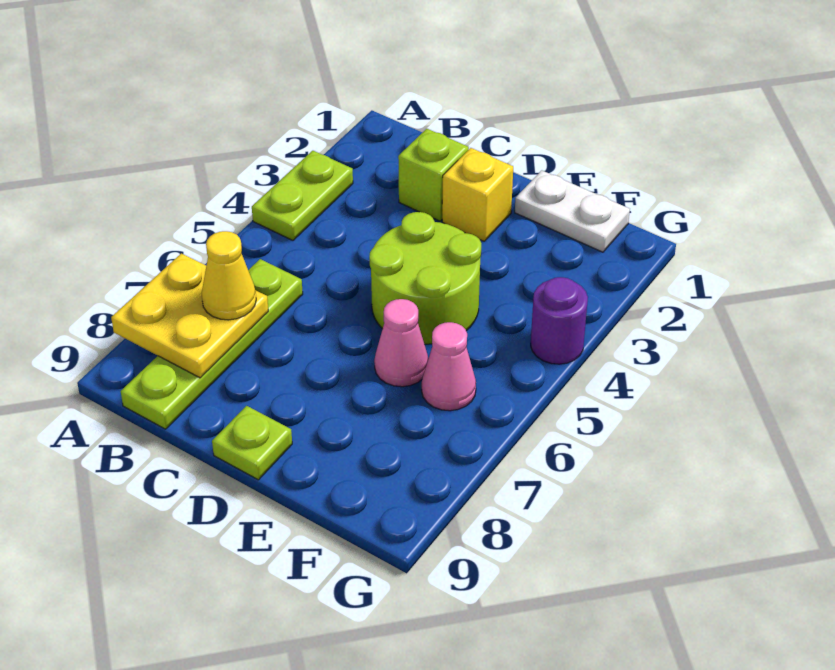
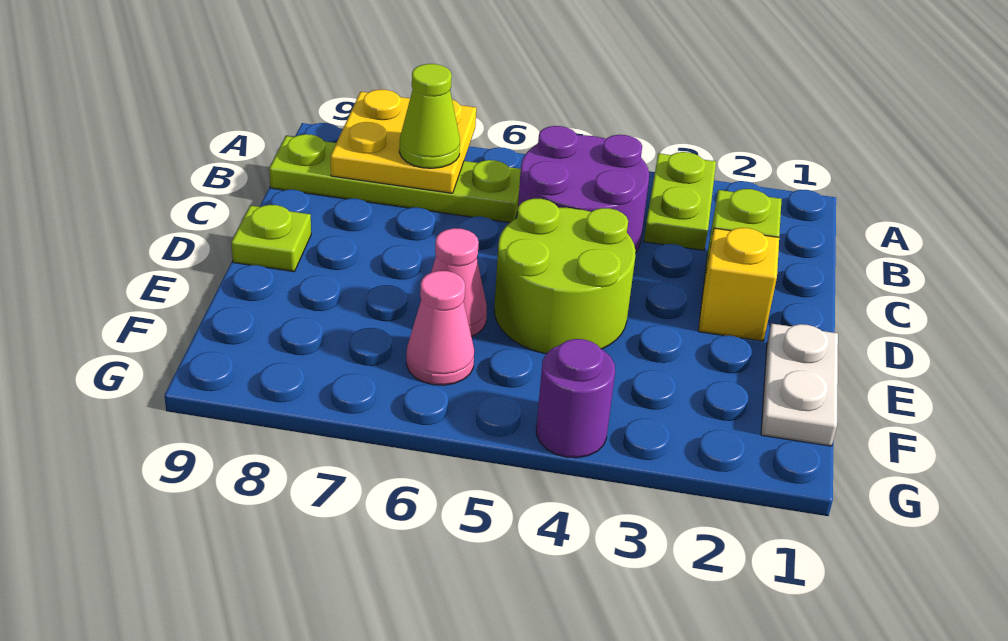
lime plate A3:A4 level 1 -> lime plate A3:B3 level 1
none -> purple round brick B4:C5 level 1
yellow cone B7 level 3 -> lime cone B7 level 3

